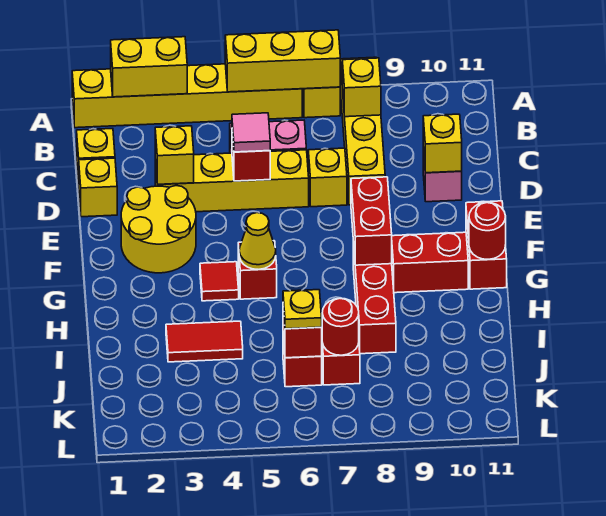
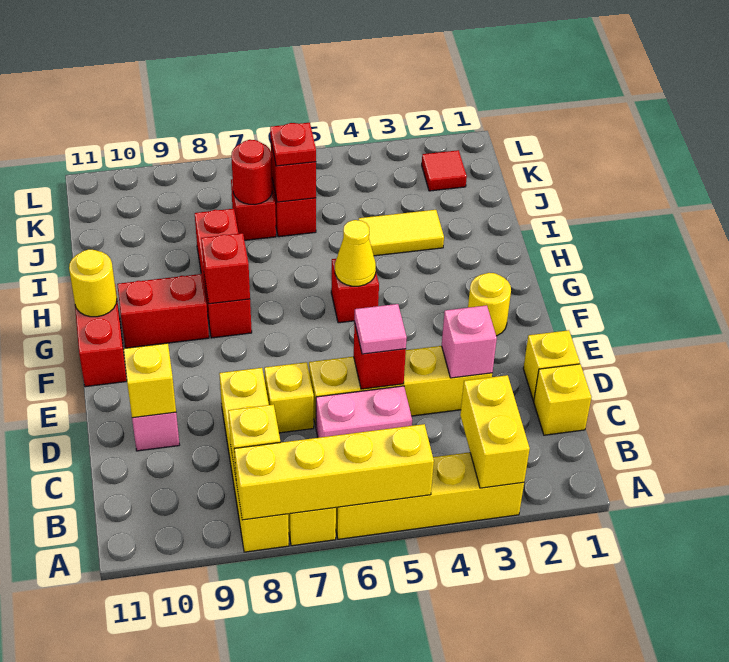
yellow brick A1:A6 level 1 -> yellow brick A3:A6 level 1
yellow brick A2:A3 level 2 -> yellow brick A3:B3 level 2
yellow brick A5:A7 level 2 -> yellow brick A5:A8 level 2
yellow brick D3 level 2 -> pink brick D3 level 2
yellow round brick E2:F3 level 1 -> yellow round brick F2 level 1
red brick F8:G8 level 2 -> red brick G8 level 2
red tile G4 level 1 -> red tile K2 level 1
red round brick G11 level 2 -> yellow round brick G11 level 2
red tile I3:I4 level 1 -> yellow tile I3:I4 level 1
yellow plate J6 level 3 -> red plate J6 level 3

